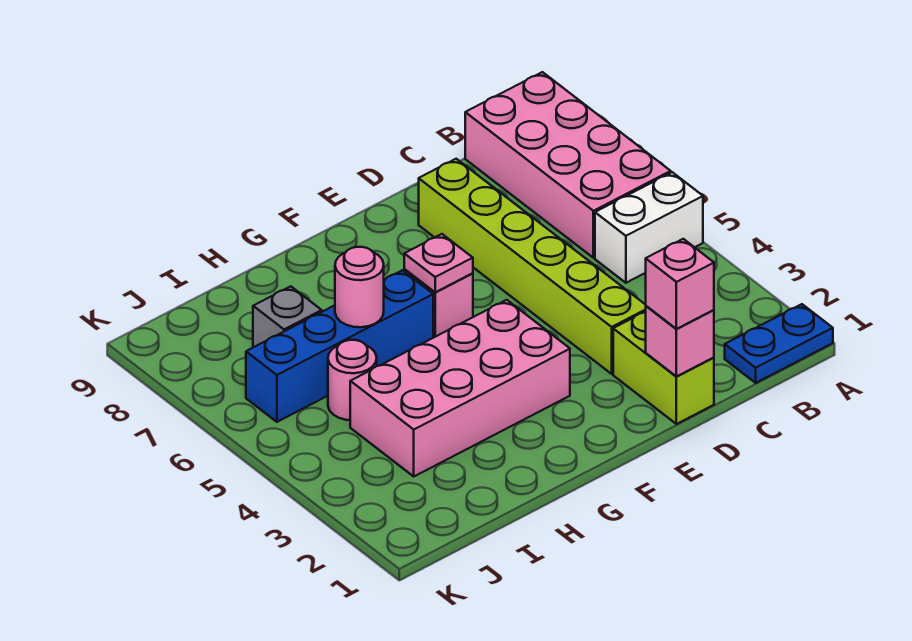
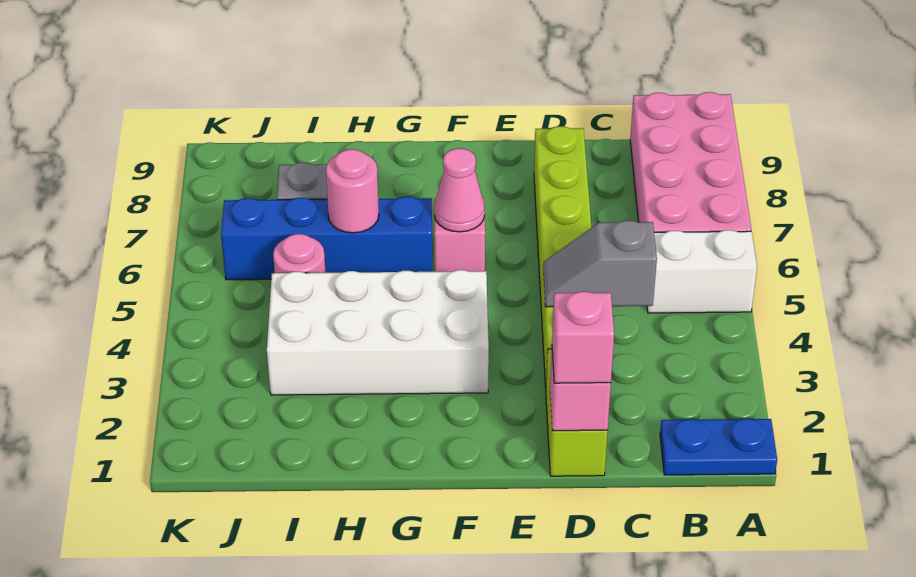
none -> grey slope C4:D4 level 2 top C
pink brick F3:I4 level 1 -> white brick F3:I4 level 1
pink plate F6 level 2 -> pink cone F6 level 2

